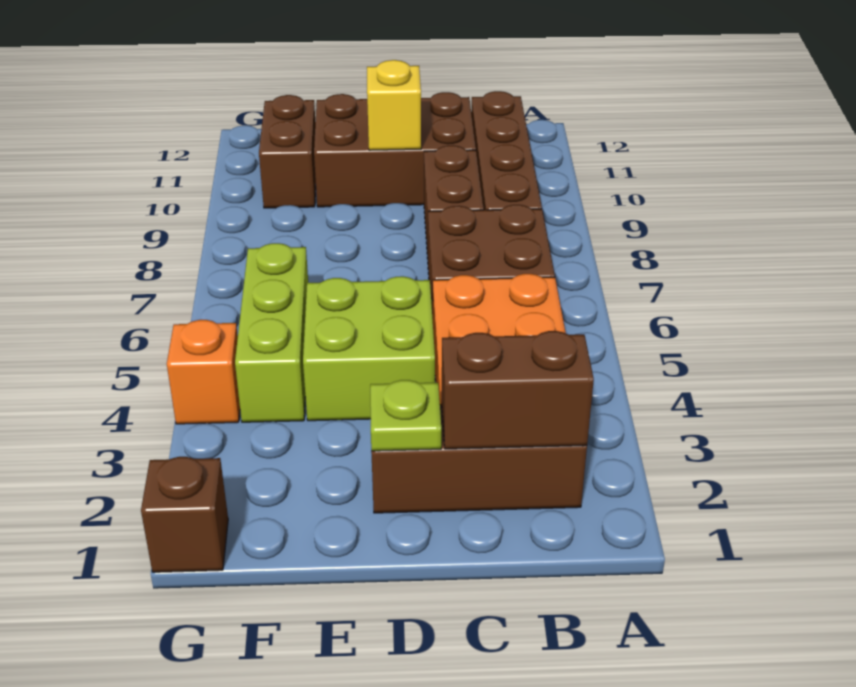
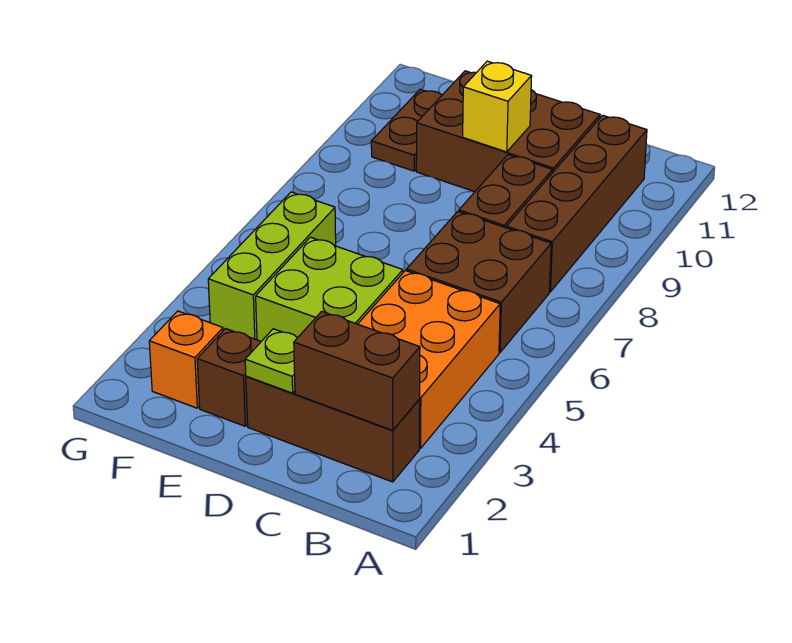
brown brick F10:F11 level 1 -> brown plate F10:F11 level 1
brown brick G1 level 1 -> brown brick E2 level 1
orange brick G4 level 1 -> orange brick F2 level 1

